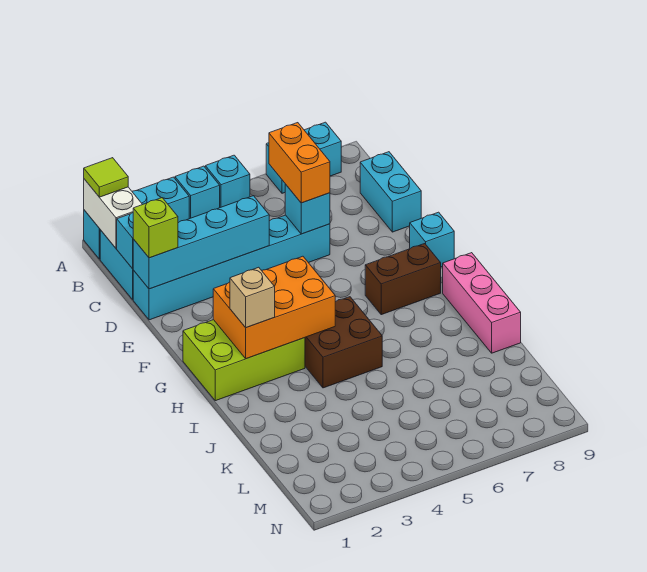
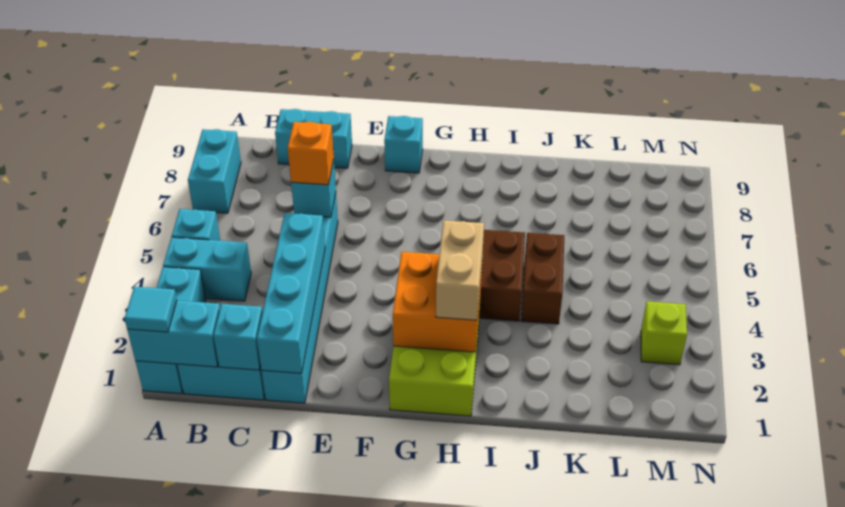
white brick A1:B1 level 2 -> cyan brick A1:B1 level 2
lime tile A1 level 3 -> cyan tile A1 level 3
cyan brick A4 level 1 -> cyan brick A4:B4 level 1
orange brick C6:D6 level 3 -> orange brick D6 level 3
lime brick D1 level 3 -> lime brick M3 level 1
orange brick G2:H4 level 2 -> orange brick G2:H3 level 2
brown brick G7:G8 level 1 -> brown brick J4:J5 level 1
tan brick H2 level 3 -> tan brick H2:H3 level 3
pink brick H9:J9 level 1 -> none

